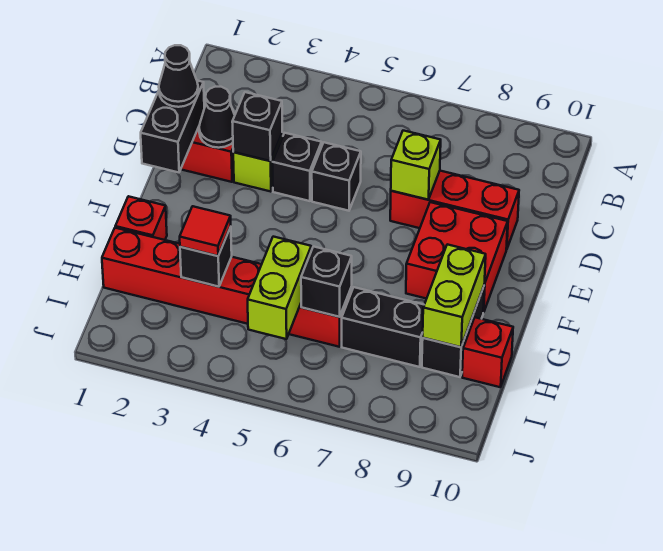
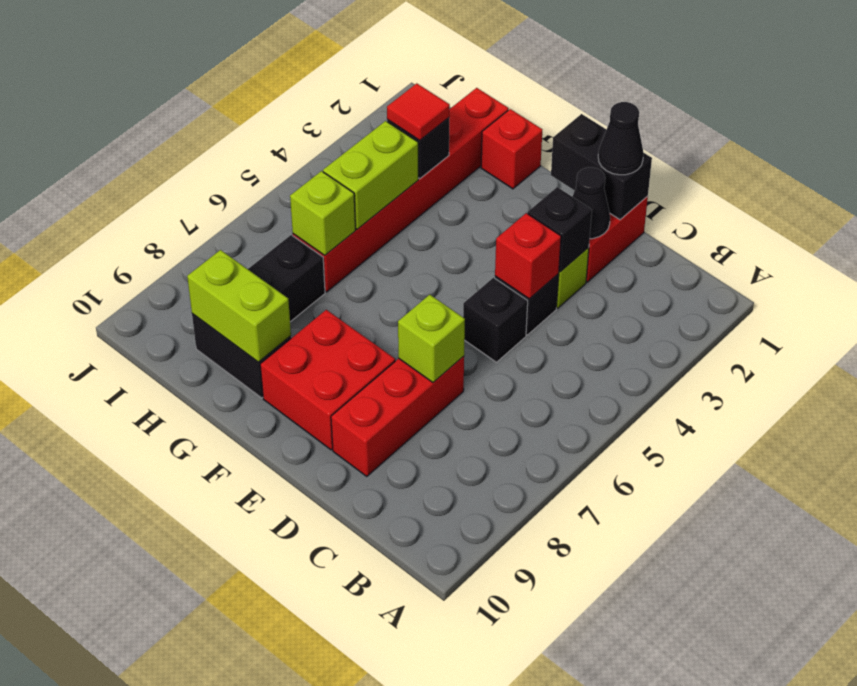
lime brick H5:I5 level 2 -> lime brick H4:H5 level 2
black brick H6 level 2 -> lime brick H6 level 2
red brick H10 level 1 -> red brick D4 level 2

